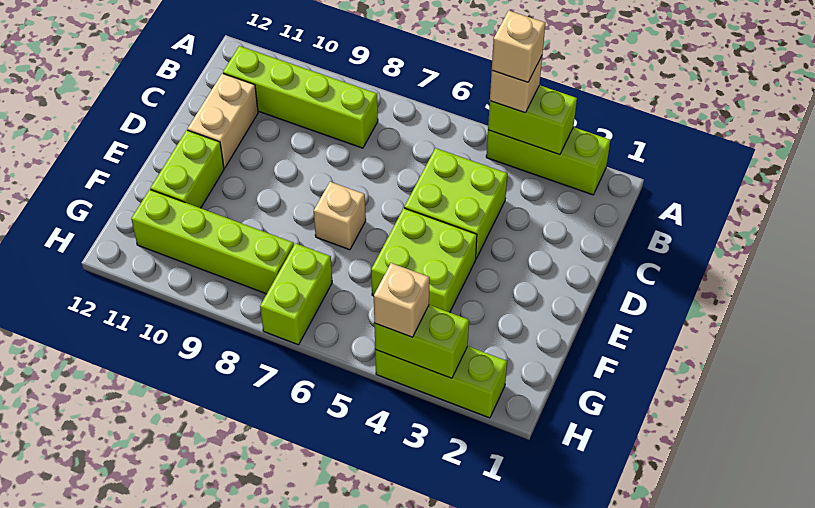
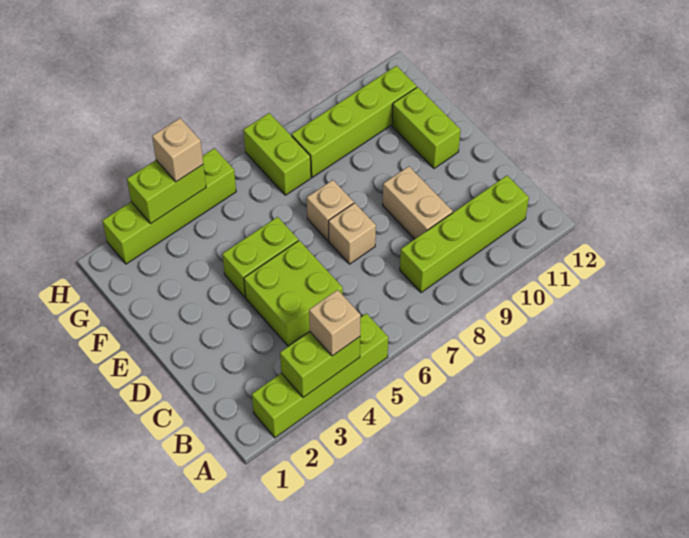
lime brick A2:A4 level 1 -> lime brick A2:A5 level 1
tan brick A4 level 4 -> tan brick D7 level 1
tan brick C11:D11 level 1 -> tan brick C9:D9 level 1
lime brick E4:F5 level 1 -> lime brick E4:E5 level 1
lime brick H2:H4 level 1 -> lime brick H2:H5 level 1

